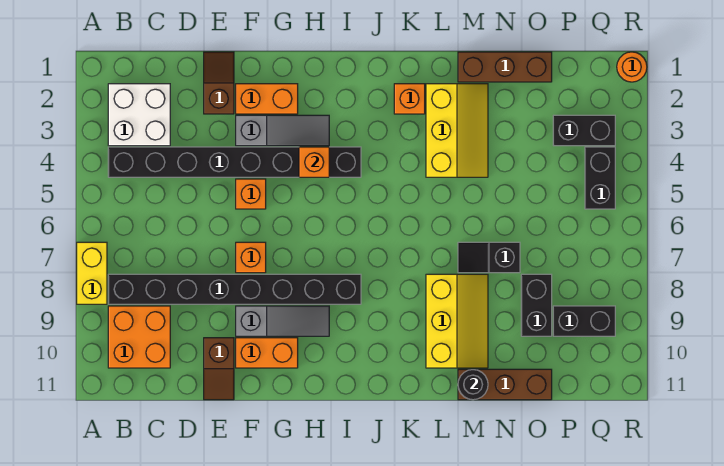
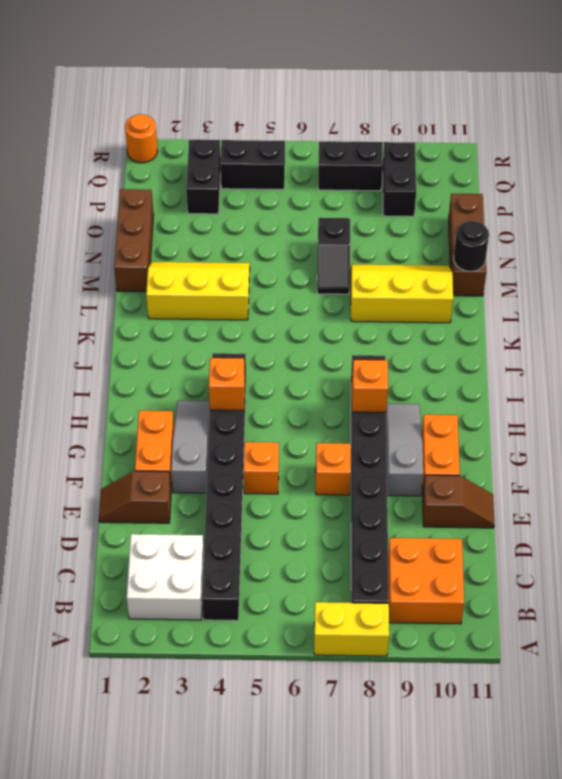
orange brick K2 level 1 -> orange brick H8 level 2
black brick O8:O9 level 1 -> black brick Q7:Q8 level 1

